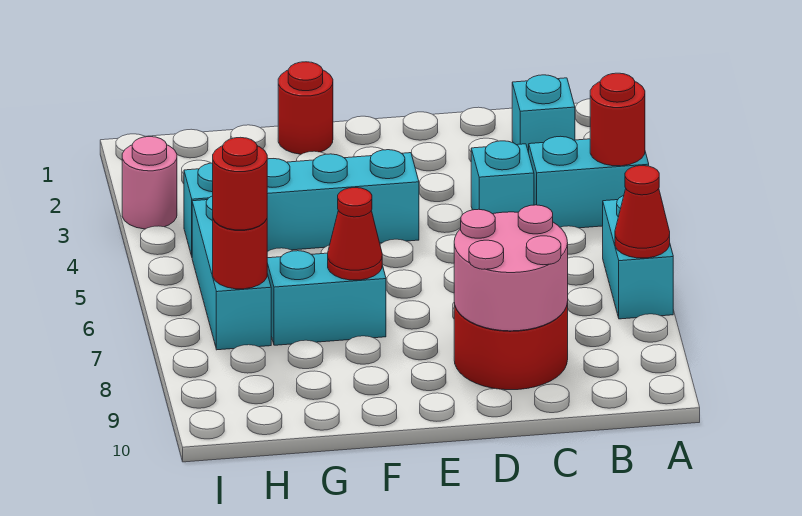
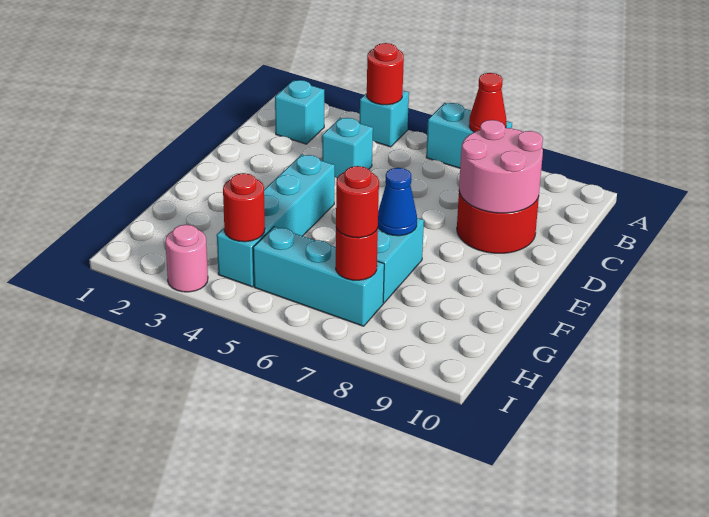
cyan brick A4:B4 level 1 -> cyan brick A4 level 1
red round brick F1 level 1 -> red round brick H4 level 2
red cone F7 level 2 -> blue cone F7 level 2

